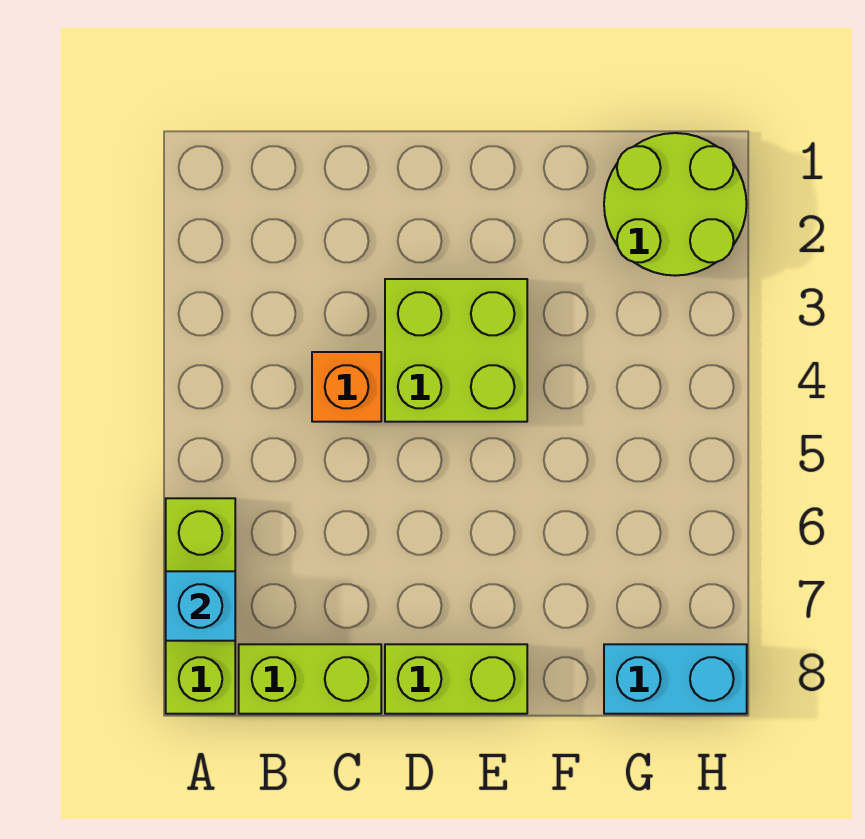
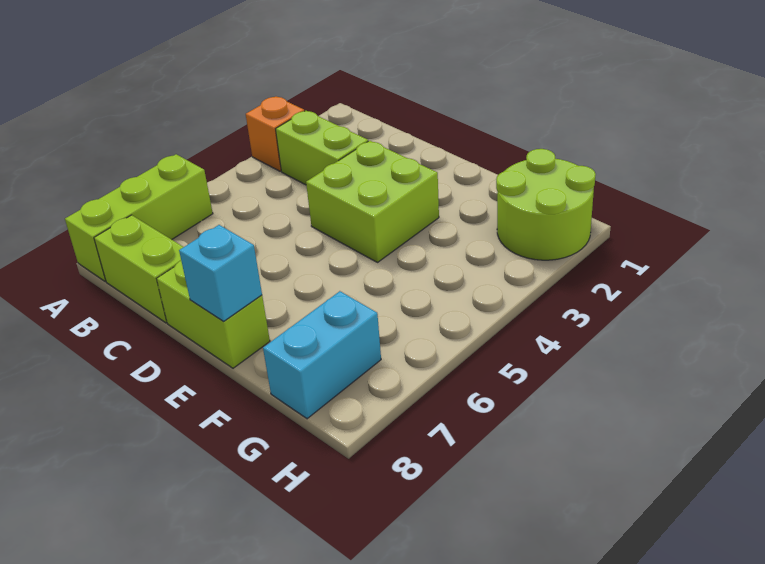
cyan brick A7 level 2 -> cyan brick E8 level 2
none -> lime brick B3:C3 level 1
orange brick C4 level 1 -> orange brick A3 level 1
cyan brick G8:H8 level 1 -> cyan brick G7:G8 level 1

